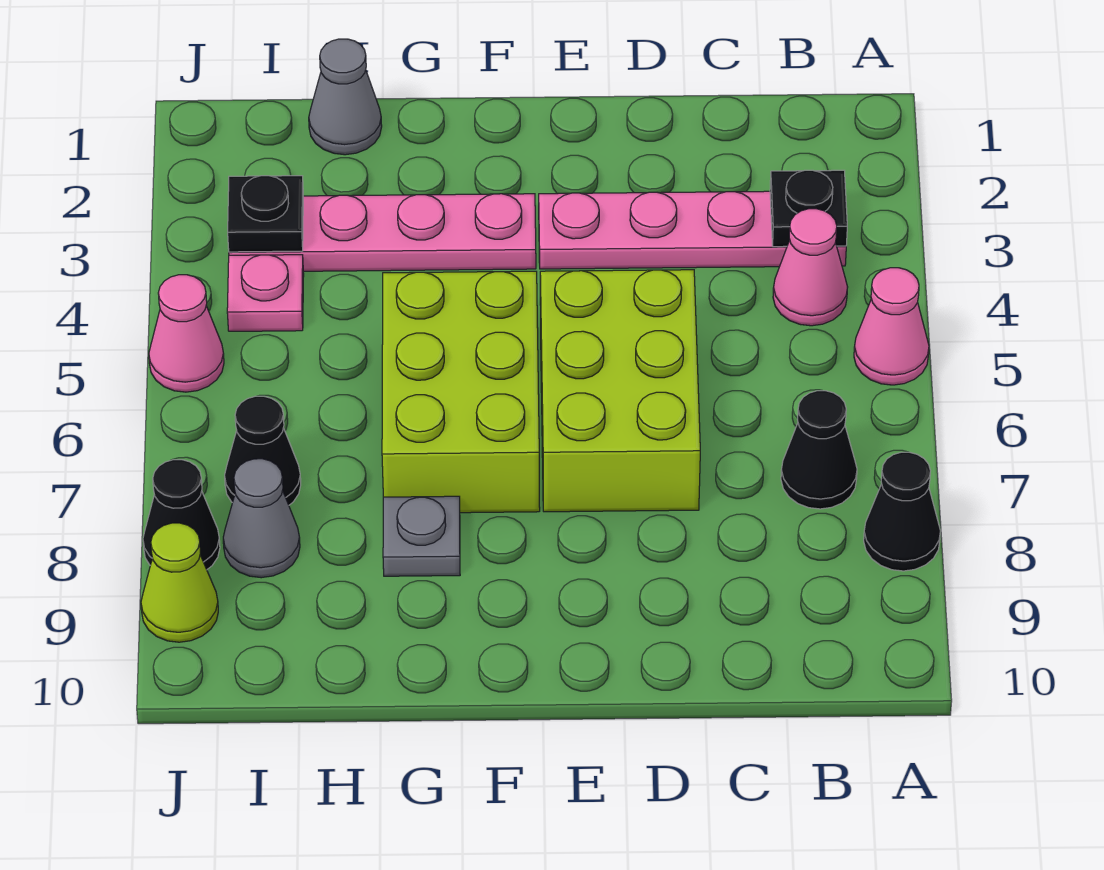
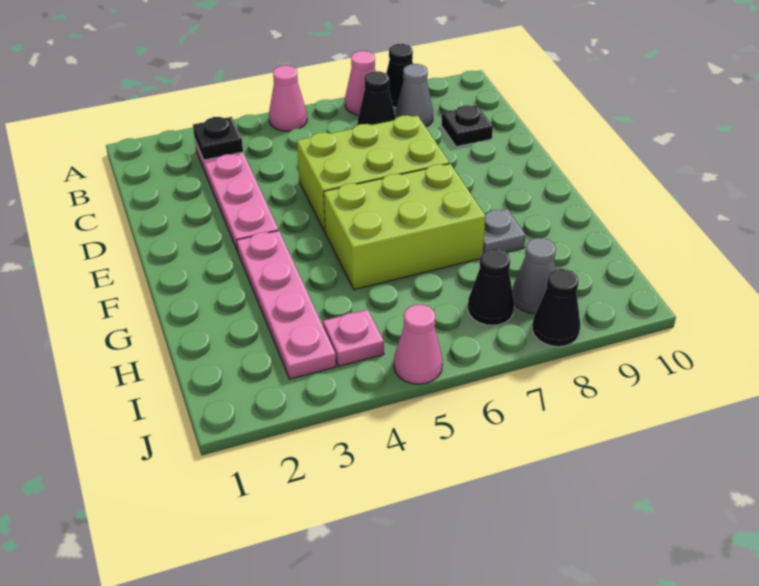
pink cone B4 level 1 -> pink cone A7 level 1
grey cone H1 level 1 -> grey cone B8 level 1
black plate I3 level 2 -> black plate C9 level 1
lime cone J9 level 1 -> none

